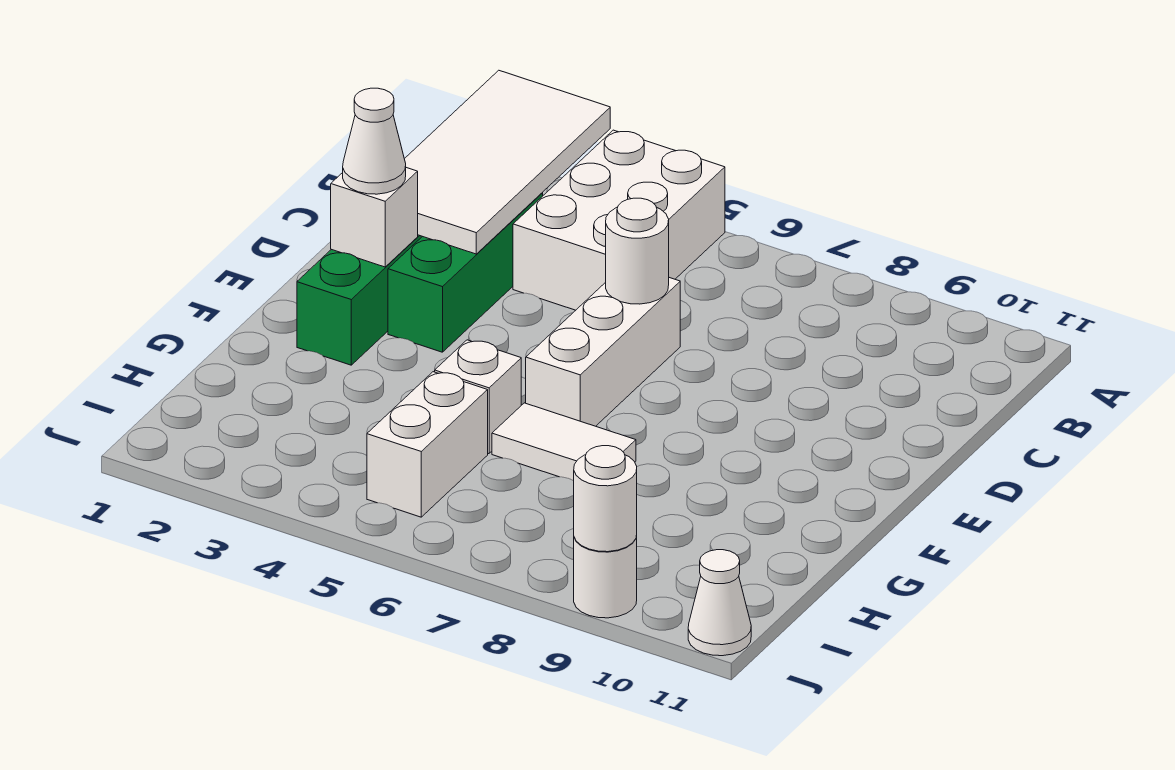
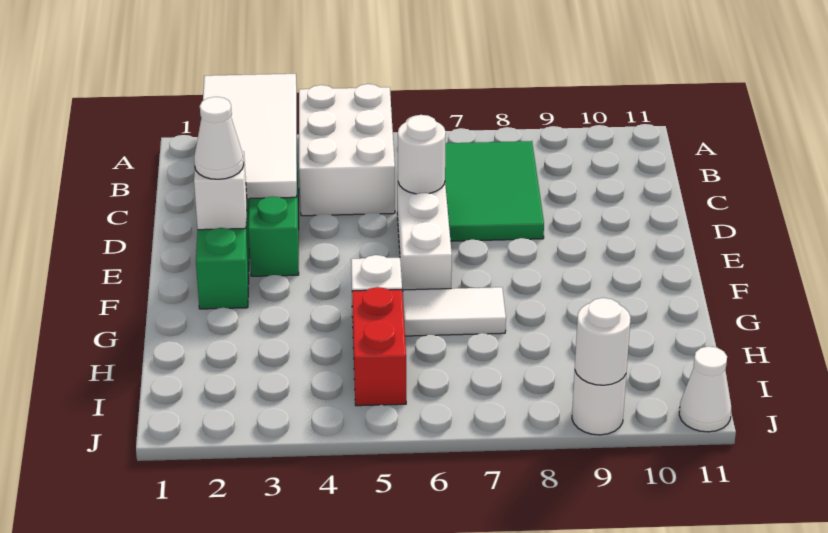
none -> green tile B7:D8 level 1
white brick H5:I5 level 1 -> red brick H5:I5 level 1

